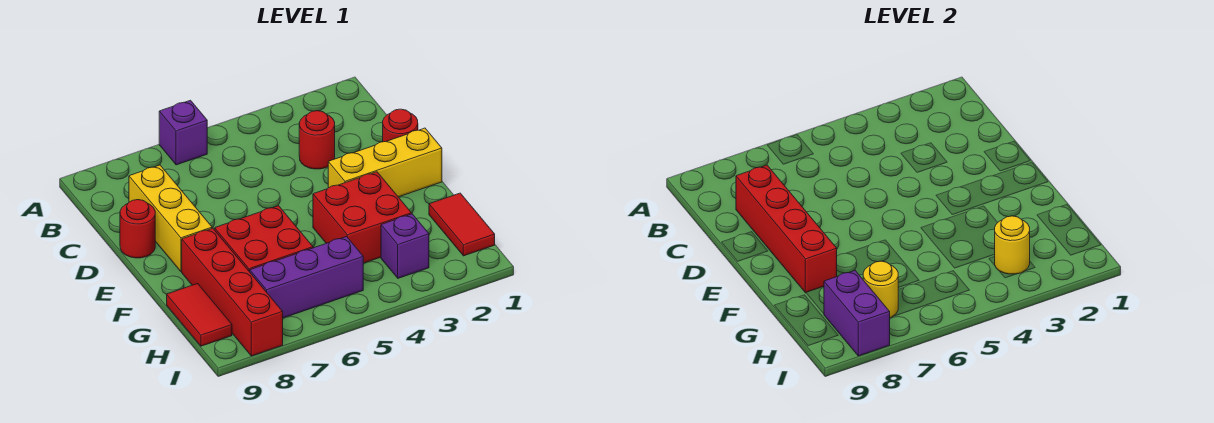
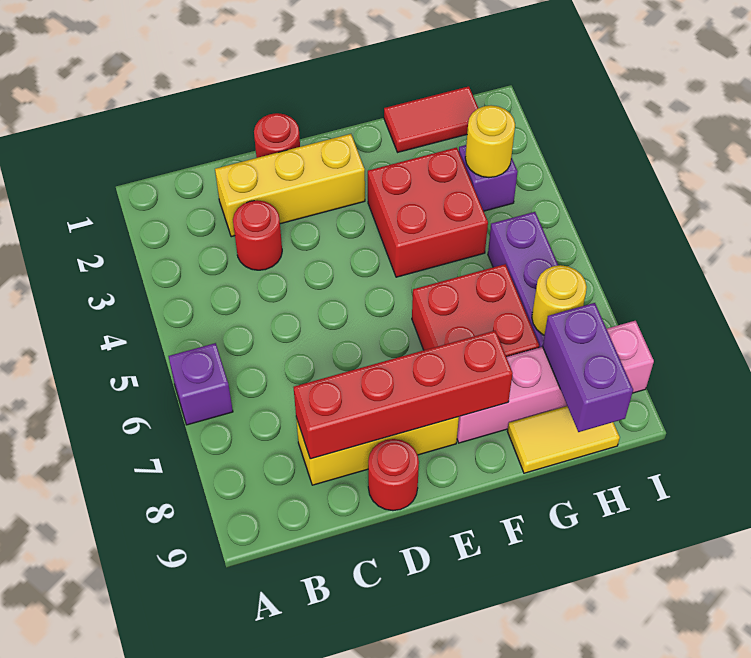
yellow brick E1:E3 level 1 -> yellow brick C2:E2 level 1
red brick F8:I8 level 1 -> pink brick F8:I8 level 1
red tile G9:H9 level 1 -> yellow tile G9:H9 level 1
purple brick H8:I8 level 2 -> purple brick H8:H9 level 2

